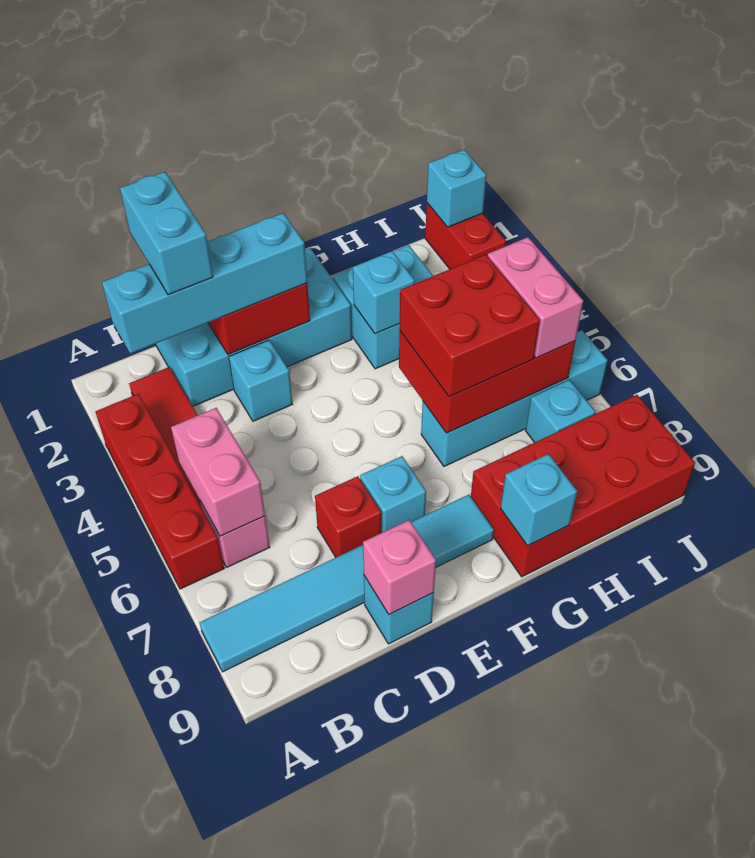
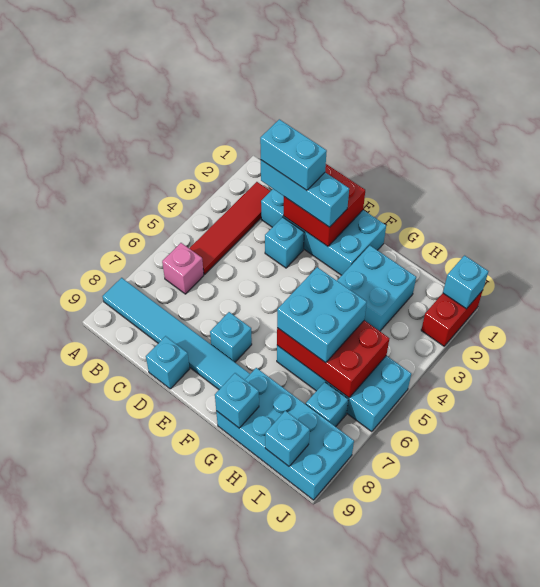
red brick A3:A6 level 1 -> none
cyan brick B2:E2 level 3 -> cyan brick C2:E2 level 3
pink brick B5:B6 level 2 -> none
cyan brick C1:C2 level 4 -> cyan brick C2:D2 level 4
red brick D7 level 1 -> none
pink brick D9 level 2 -> none
cyan brick G3 level 2 -> cyan brick I9 level 2
red brick G5:H6 level 3 -> cyan brick G5:H6 level 3
cyan brick G6:J6 level 1 -> cyan brick G5:J6 level 1
red brick G8:J9 level 1 -> cyan brick G8:J9 level 1
pink brick I5:I6 level 3 -> none

